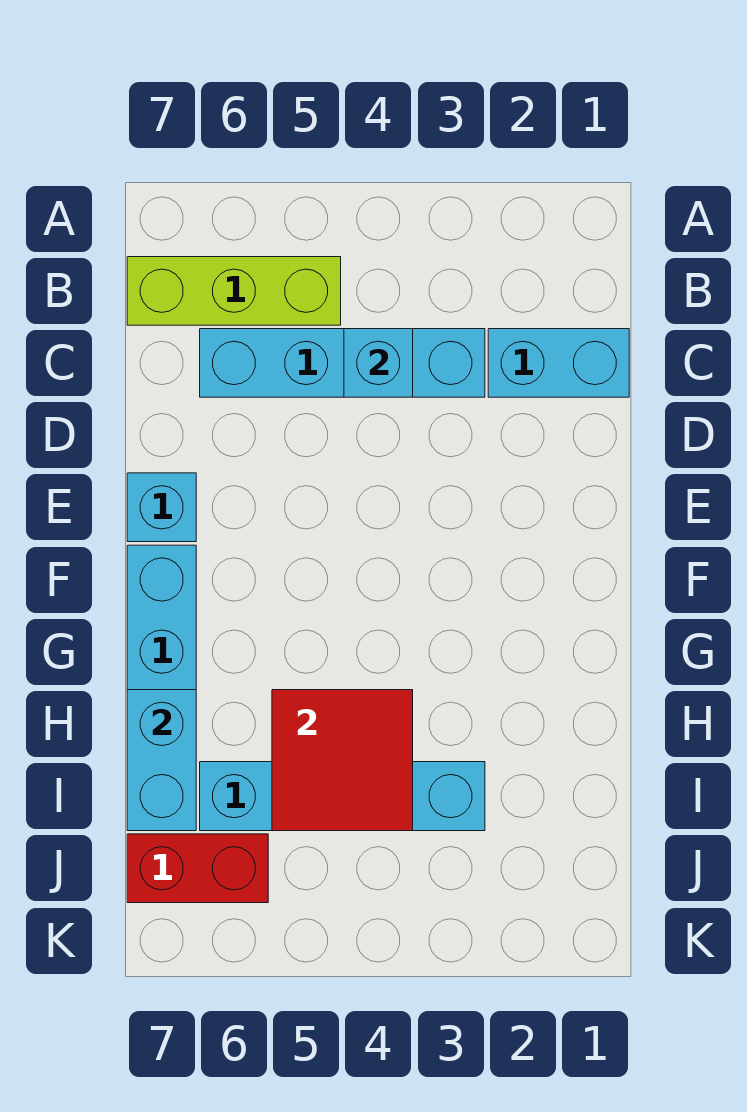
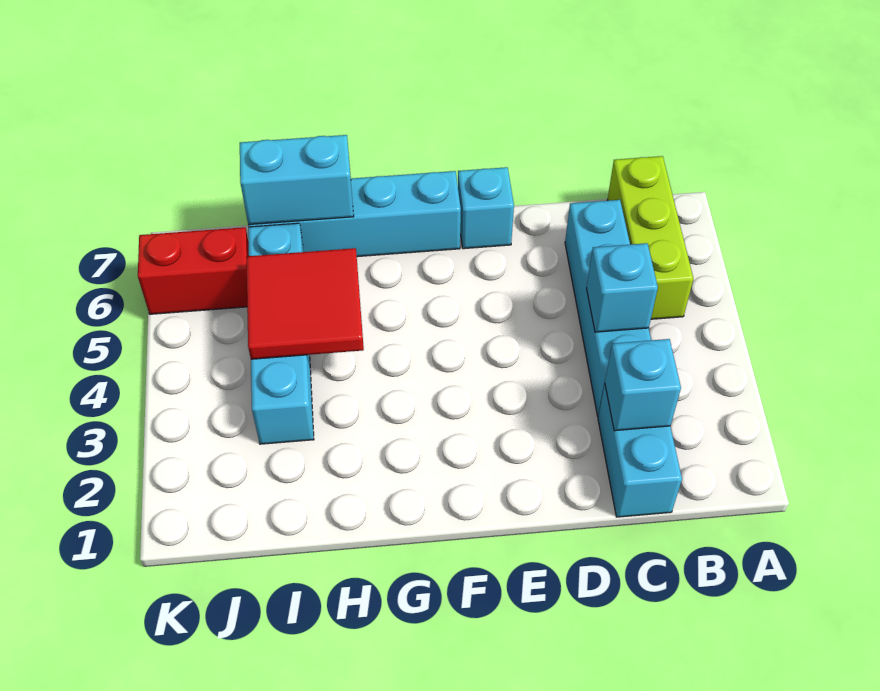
none -> cyan brick C2 level 2
red brick J6:J7 level 1 -> red brick J6:K6 level 1

